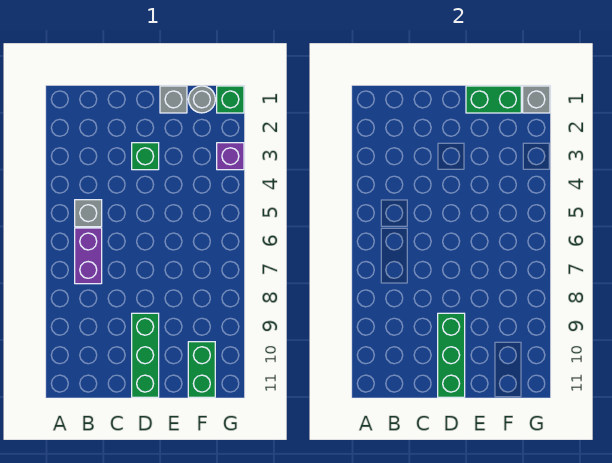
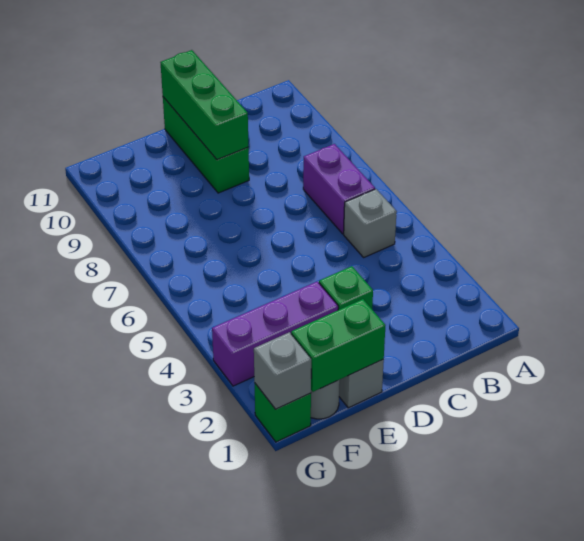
green brick F10:F11 level 1 -> none
purple brick G3 level 1 -> purple brick E3:G3 level 1

